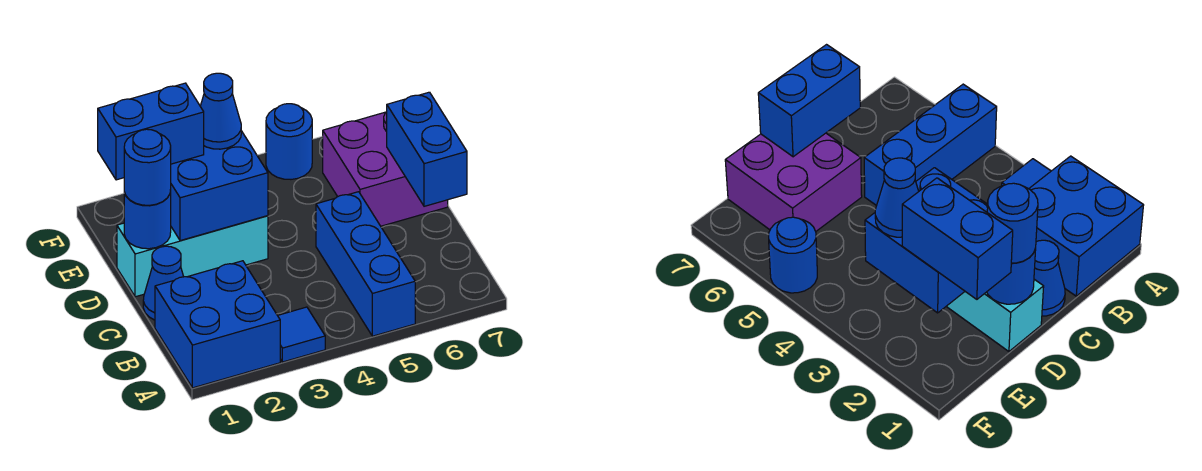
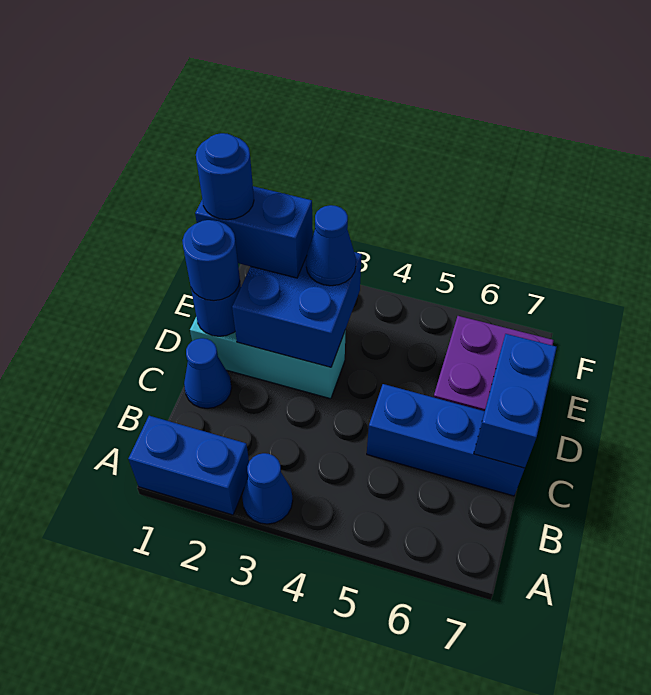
blue brick A1:B2 level 1 -> blue brick A1:A2 level 1
blue tile A3 level 1 -> blue cone A3 level 1
blue brick A5:C5 level 1 -> blue brick C5:C7 level 1
blue round brick F5 level 1 -> blue round brick E1 level 4

